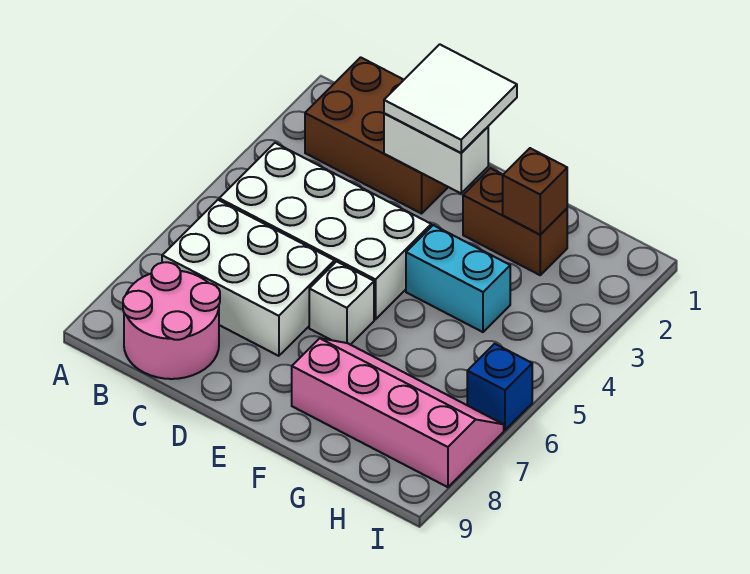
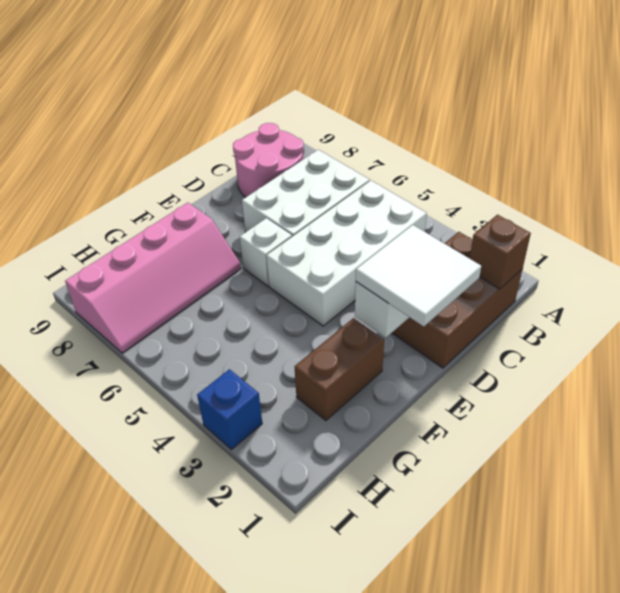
cyan brick F4:G4 level 1 -> none
brown brick G2 level 2 -> brown brick B1 level 2
blue brick I6 level 1 -> blue brick I3 level 1

